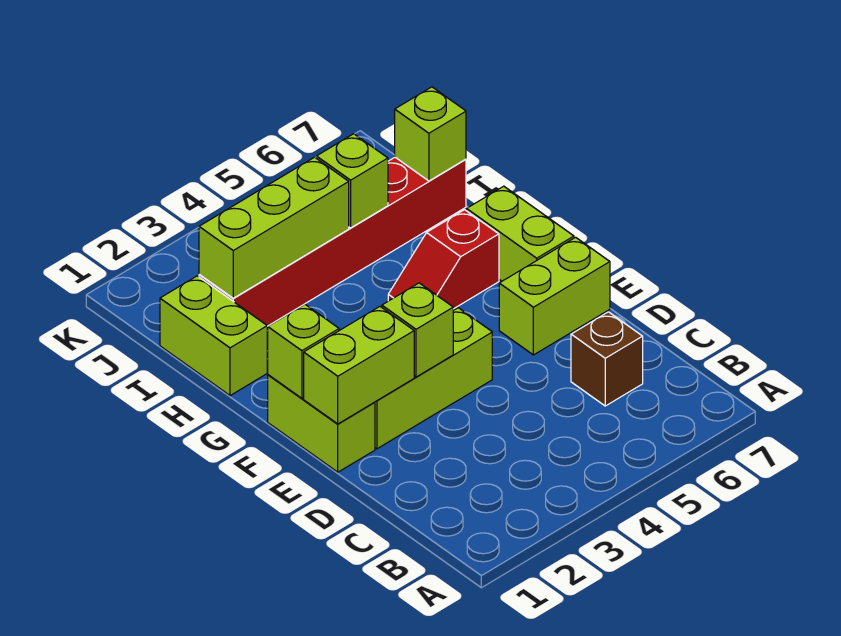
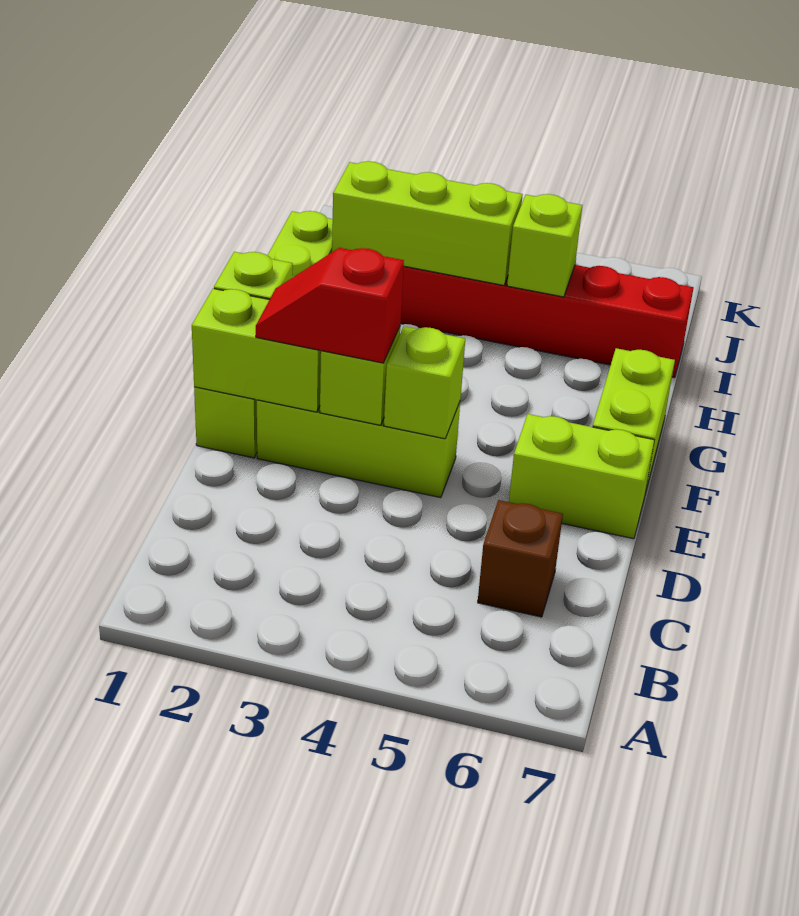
red slope G5:G6 level 1 top 6 -> red slope E2:E3 level 3 top 3
lime brick I7 level 2 -> lime brick E4 level 2

